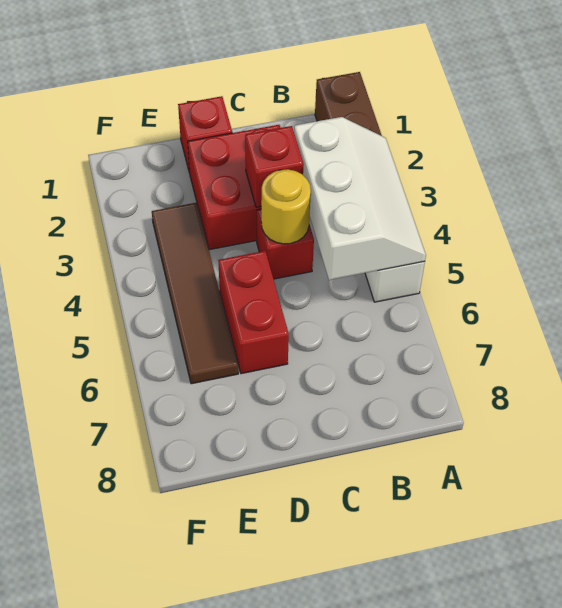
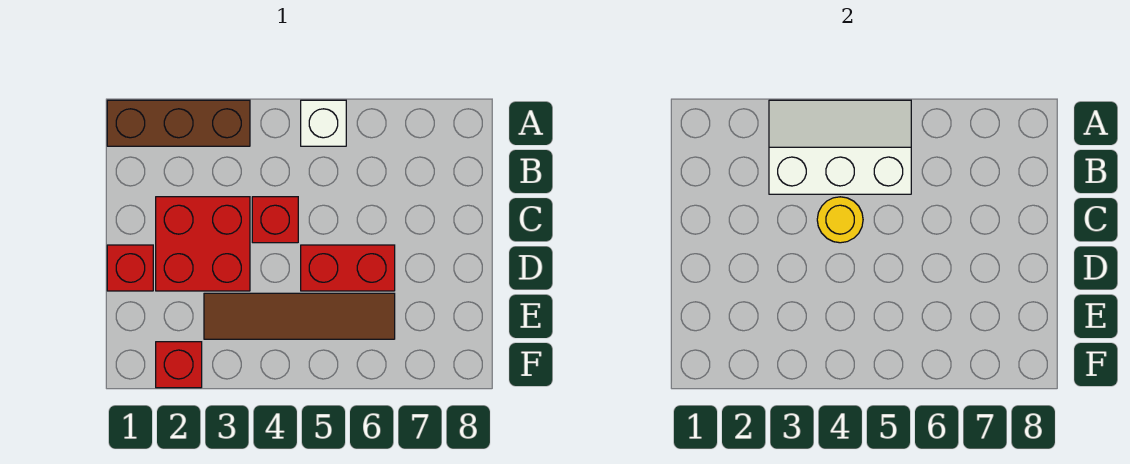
red brick C3 level 2 -> red brick F2 level 1

